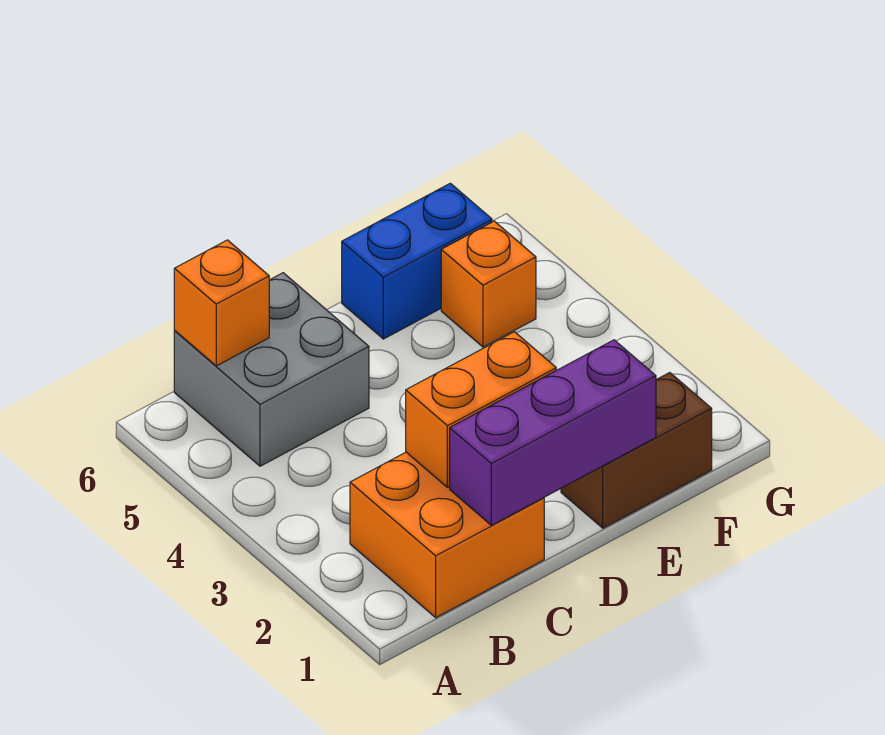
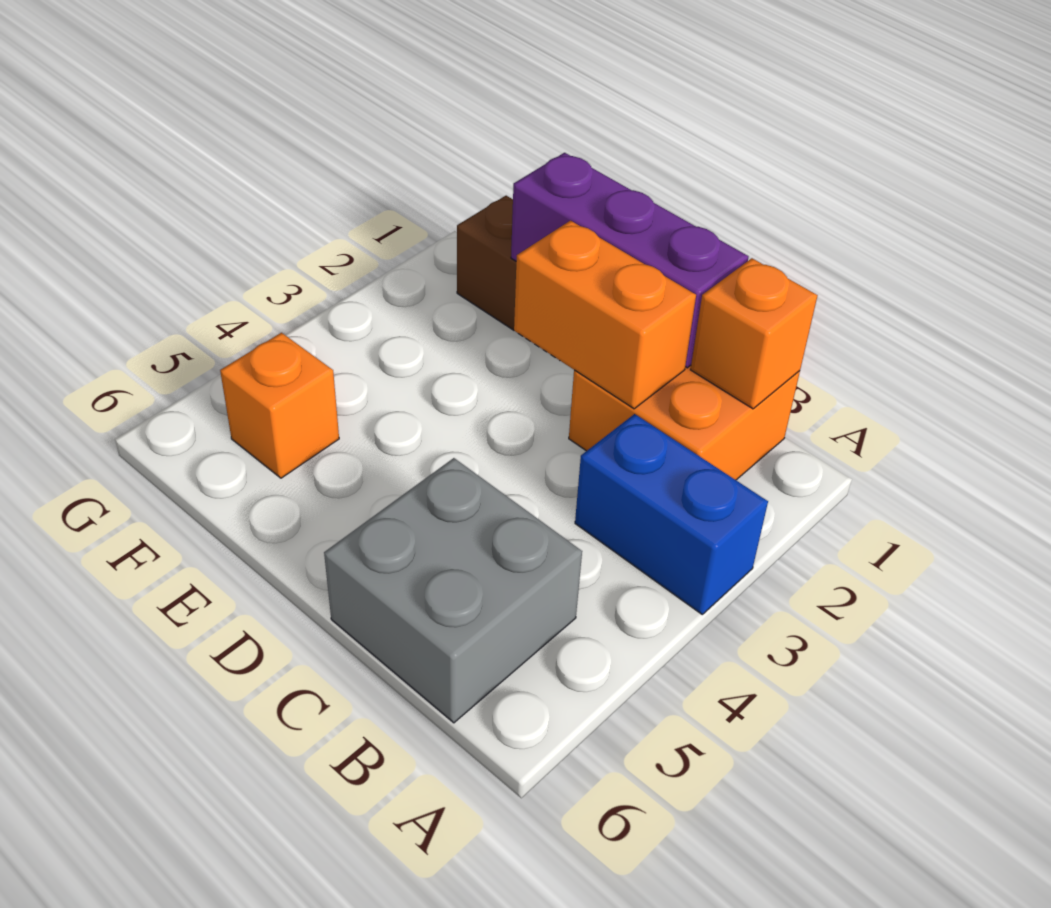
orange brick B6 level 2 -> orange brick B1 level 2
blue brick E6:F6 level 1 -> blue brick A3:B3 level 1

